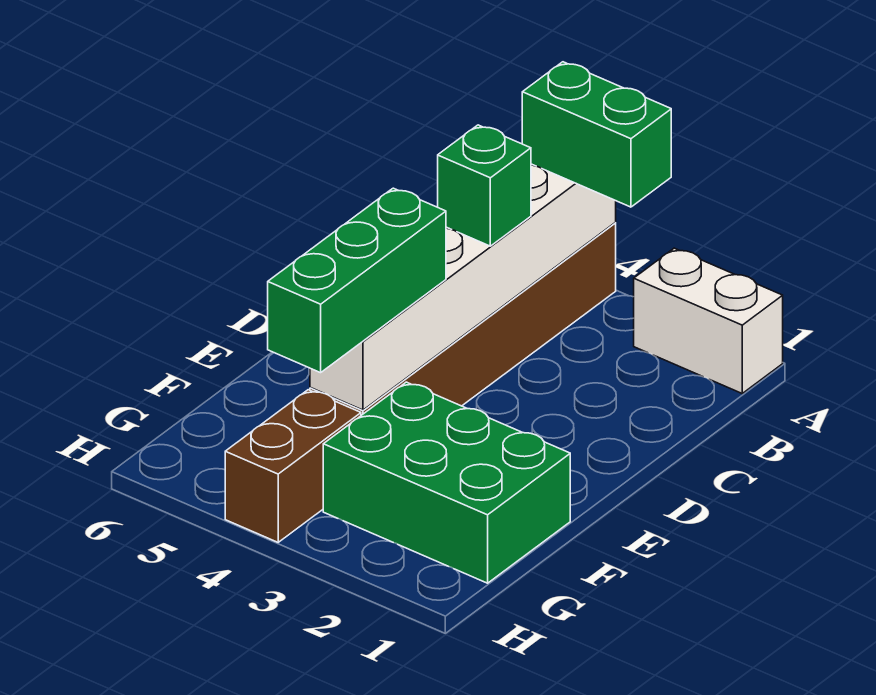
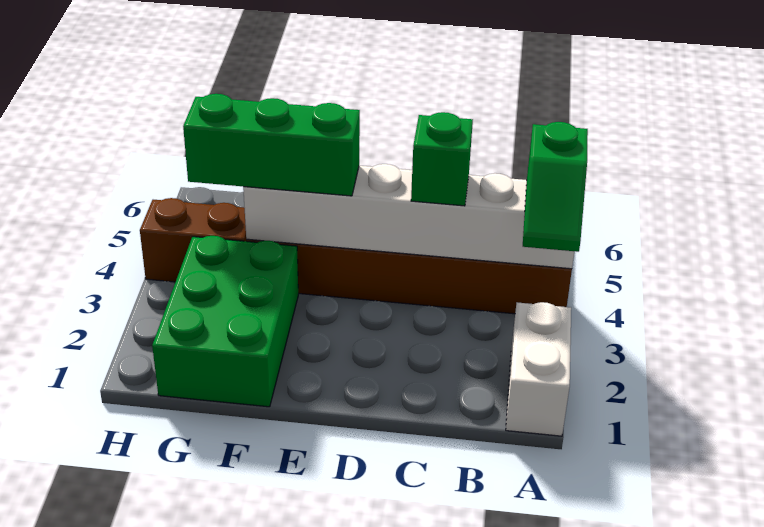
green brick A3:A4 level 3 -> green slope A3:A4 level 3 top 4

